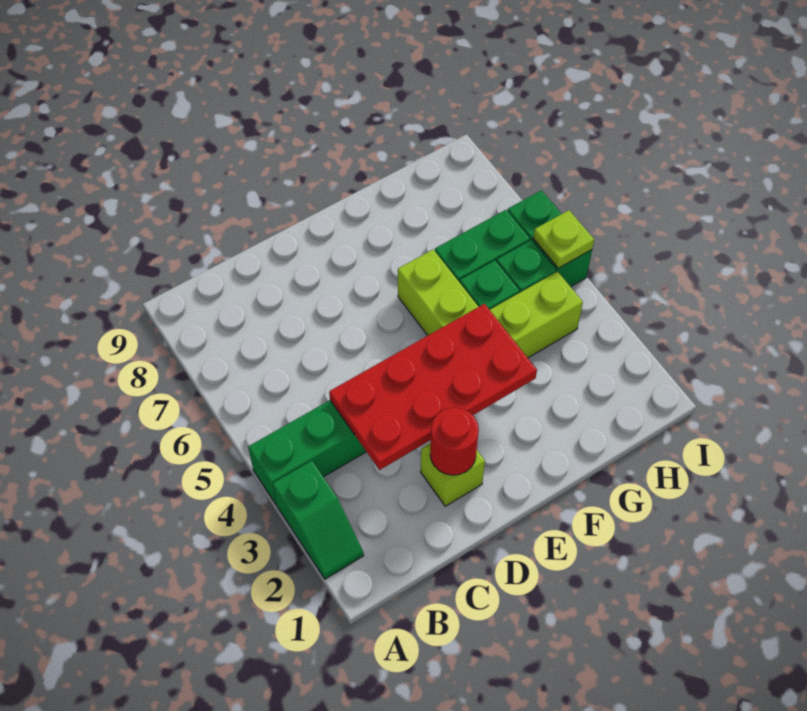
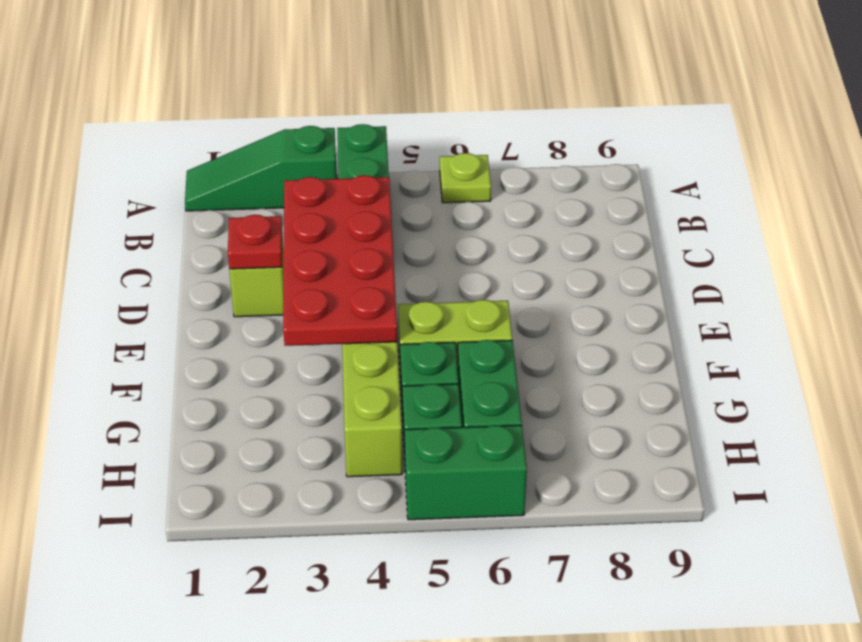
green slope A2:A3 level 1 top 3 -> green slope A1:A3 level 1 top 3
red round brick D2 level 2 -> red plate D2 level 2
lime plate I5 level 2 -> lime plate A6 level 1

